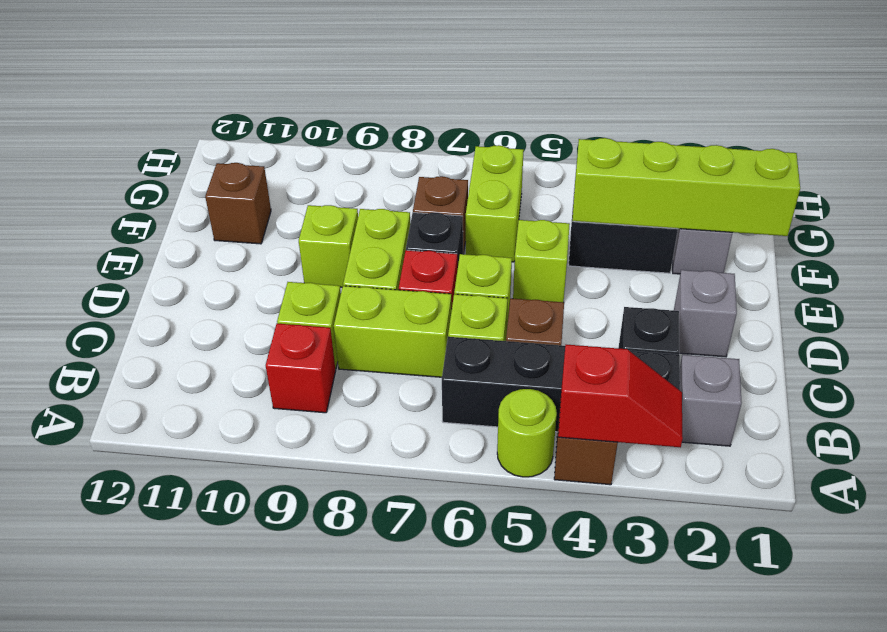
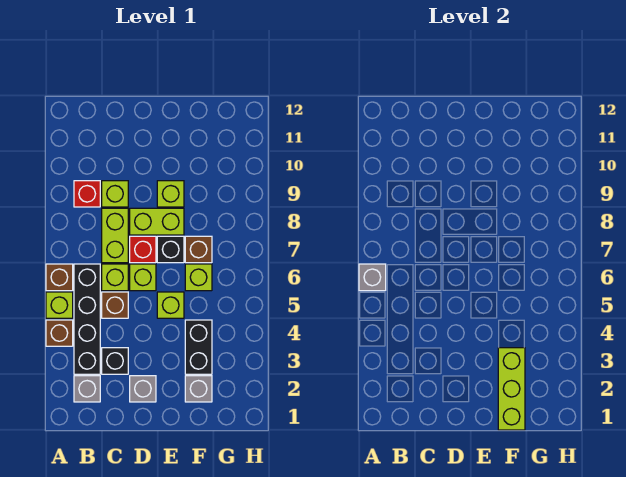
red slope A3:A4 level 2 top 4 -> none
lime round brick A5 level 1 -> lime brick A5 level 1
none -> grey brick A6 level 2
lime brick F1:F4 level 2 -> lime brick F1:F3 level 2
lime brick F6:G6 level 1 -> lime brick F6 level 1
brown brick F11 level 1 -> brown brick A6 level 1

